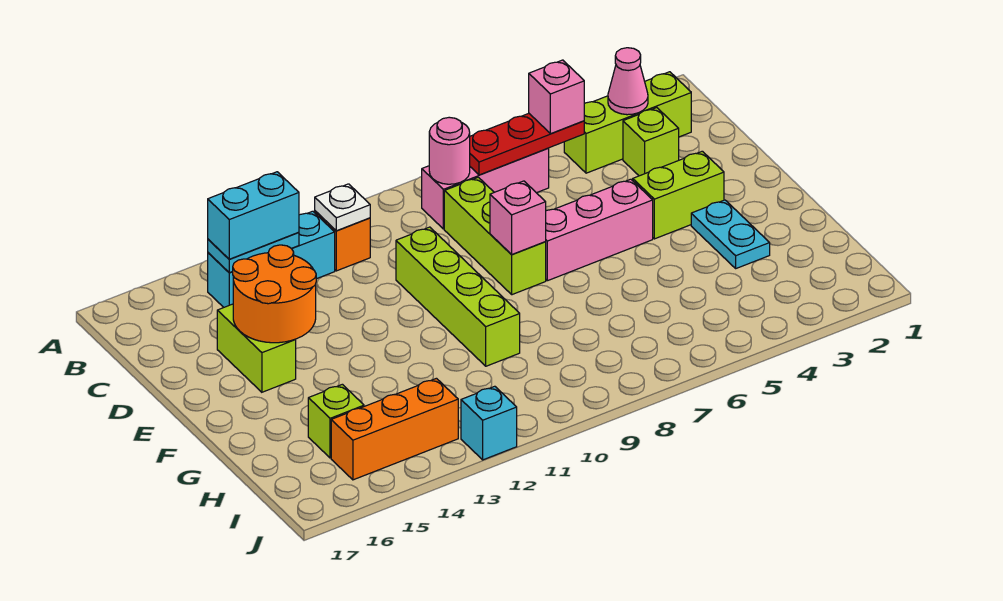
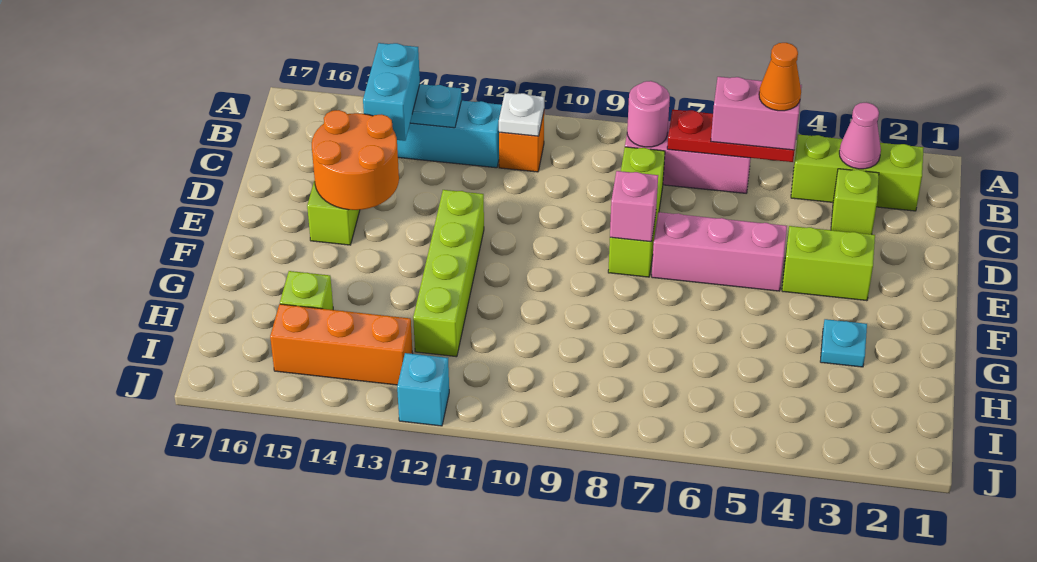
pink brick B5 level 3 -> pink brick B5:B6 level 3
none -> orange cone B5 level 4
cyan brick B13:B14 level 3 -> cyan brick B14:C14 level 3
lime brick D10:G10 level 1 -> lime brick E12:H12 level 1
cyan plate F3:G3 level 1 -> cyan plate G3 level 1

